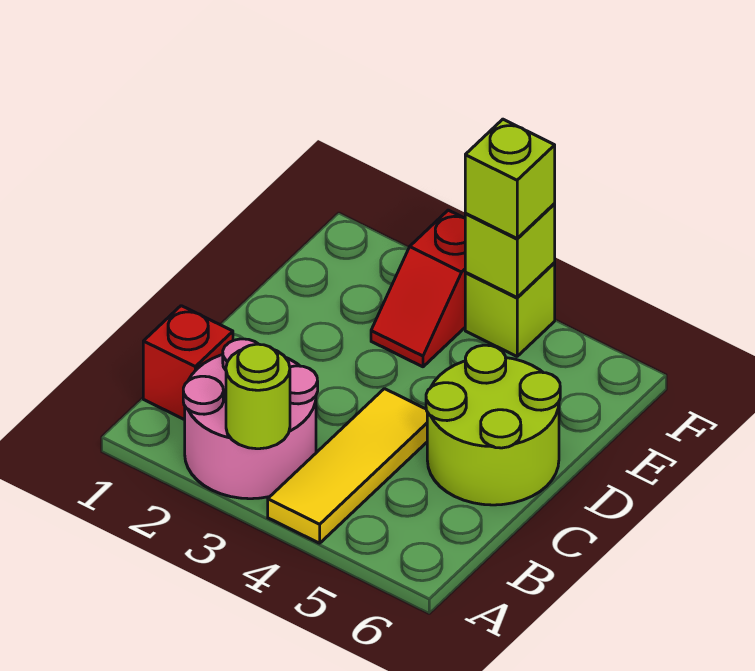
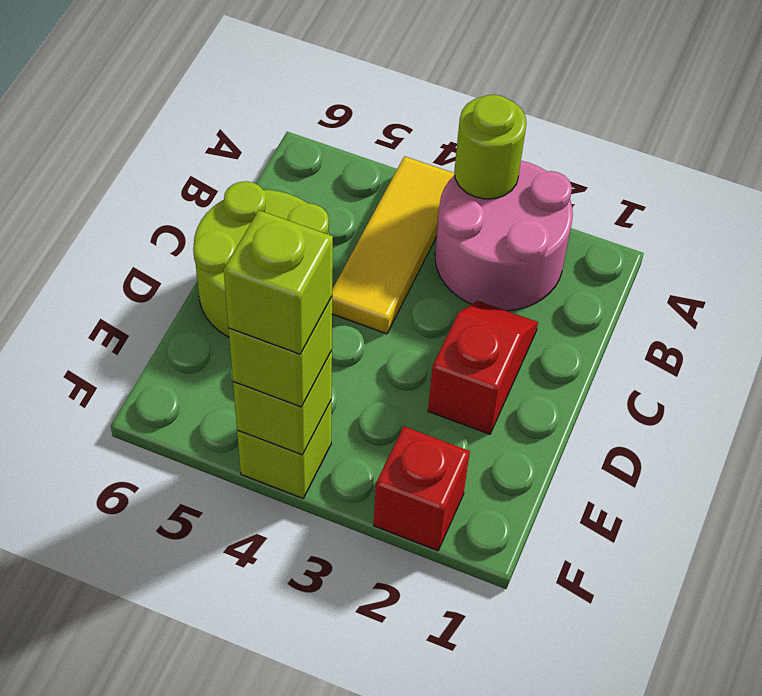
red brick B1 level 1 -> red brick F2 level 1
red slope E3:F3 level 1 top F -> red slope C2:D2 level 1 top D
none -> lime brick F4 level 4

